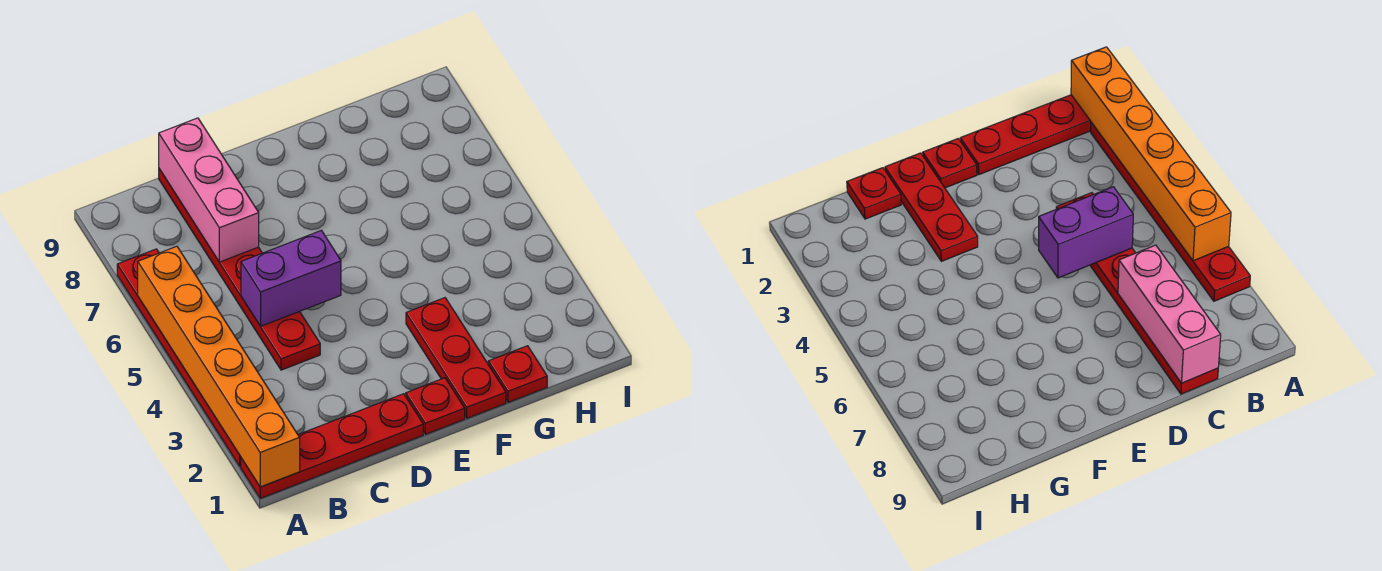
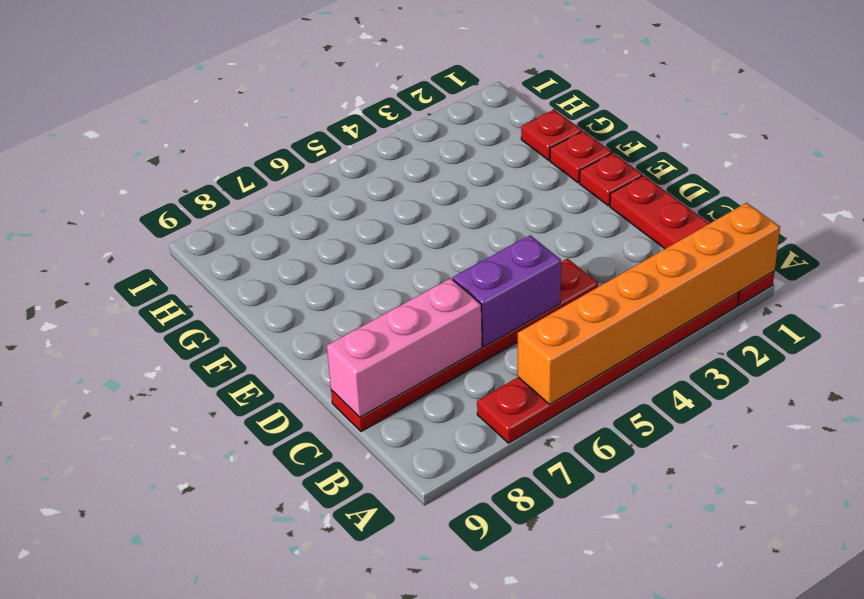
purple brick C5:D5 level 2 -> purple brick C5:C6 level 2
red plate F1:F3 level 1 -> red plate F1 level 1

